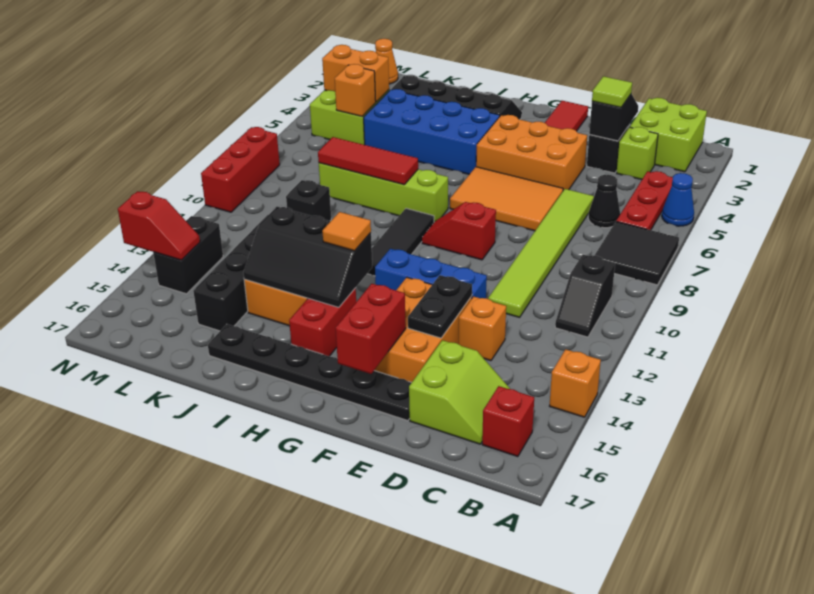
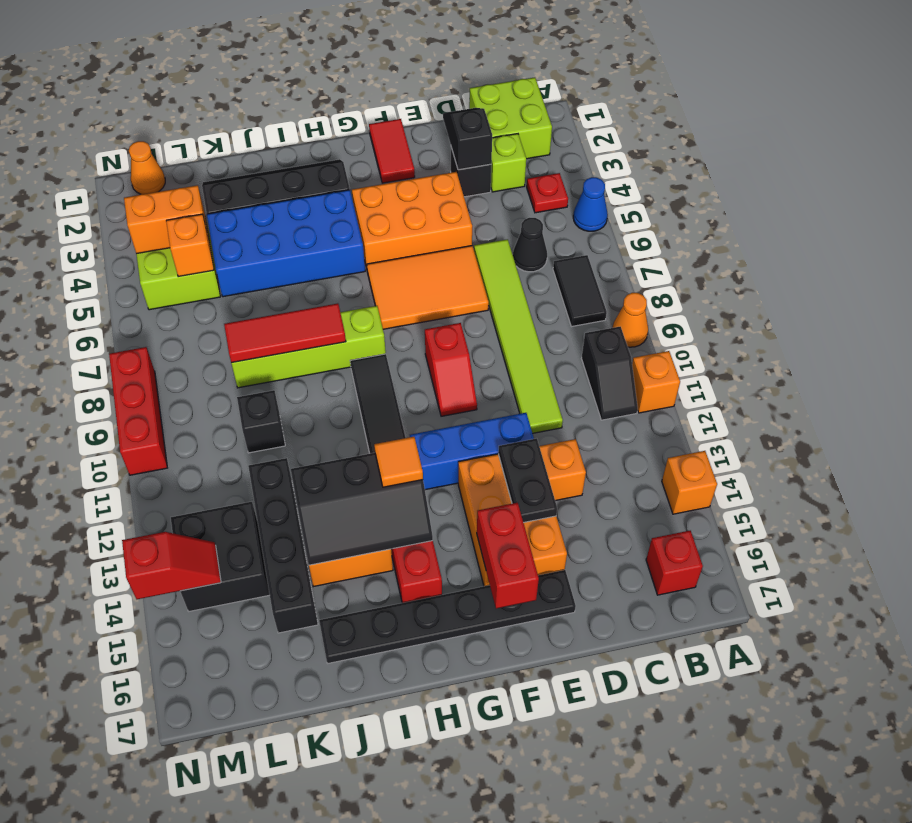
black tile A7:B8 level 1 -> black tile B7:B8 level 1
none -> orange cone A9 level 1
none -> orange brick A11 level 1
red plate B4:B6 level 1 -> red plate B4 level 1
lime slope C15:D16 level 1 top D -> none
lime tile D3 level 3 -> none
red slope F9:G9 level 1 top F -> red slope F9:F10 level 1 top 9
black brick M13:M14 level 1 -> black brick L13:M14 level 1

